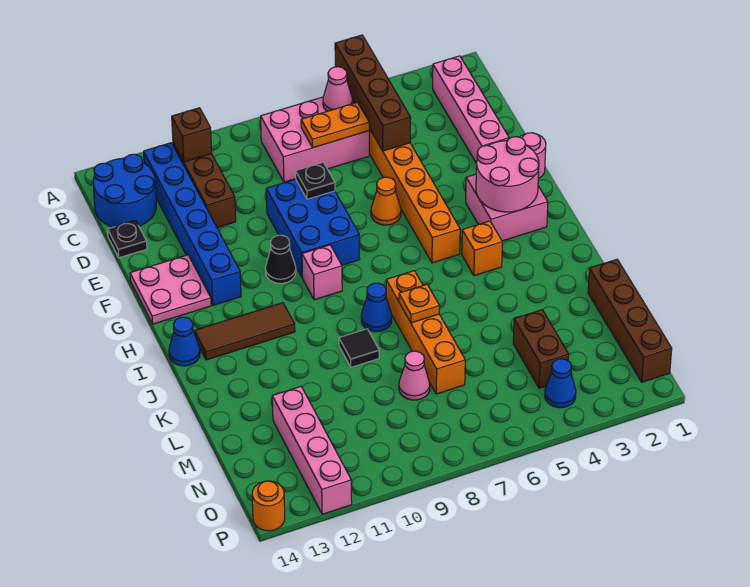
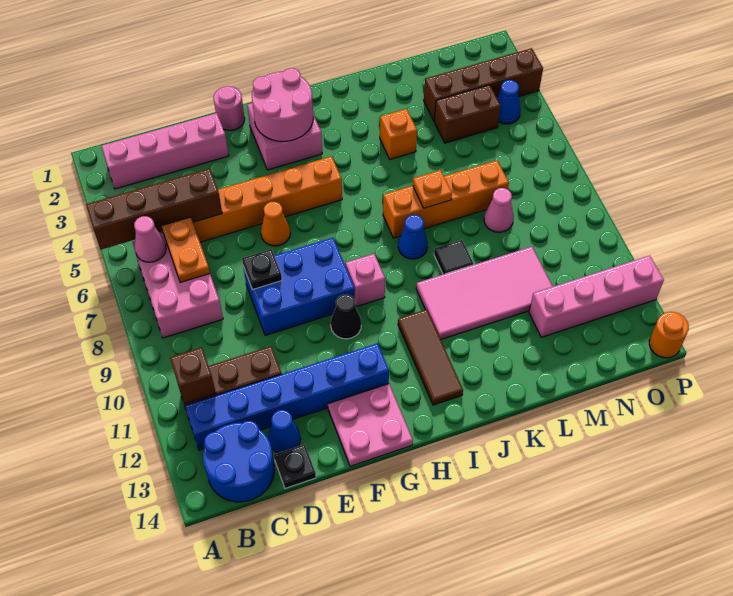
orange brick I4 level 1 -> orange brick K4 level 1
blue cone I14 level 1 -> blue cone D13 level 1
none -> pink tile J10:M11 level 1
brown brick L1:O1 level 1 -> brown brick M3:P3 level 1

